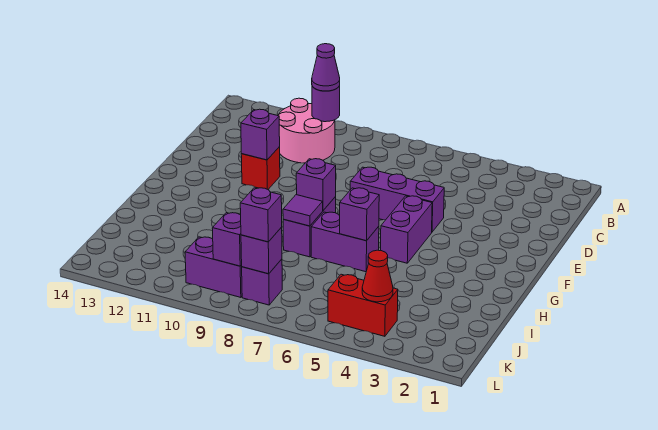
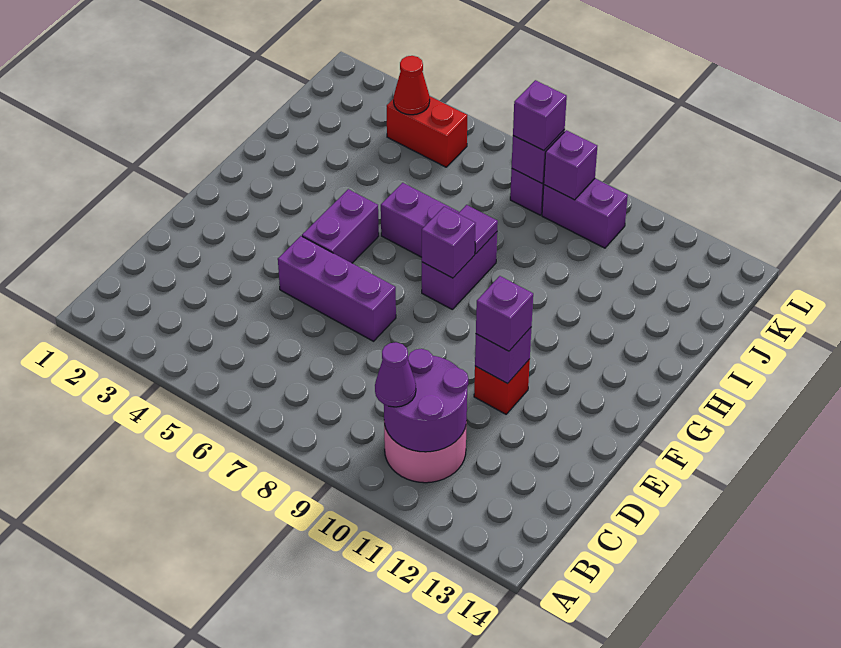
purple round brick B10 level 2 -> purple round brick B10:C11 level 2
purple brick H6 level 2 -> purple brick E11 level 3

